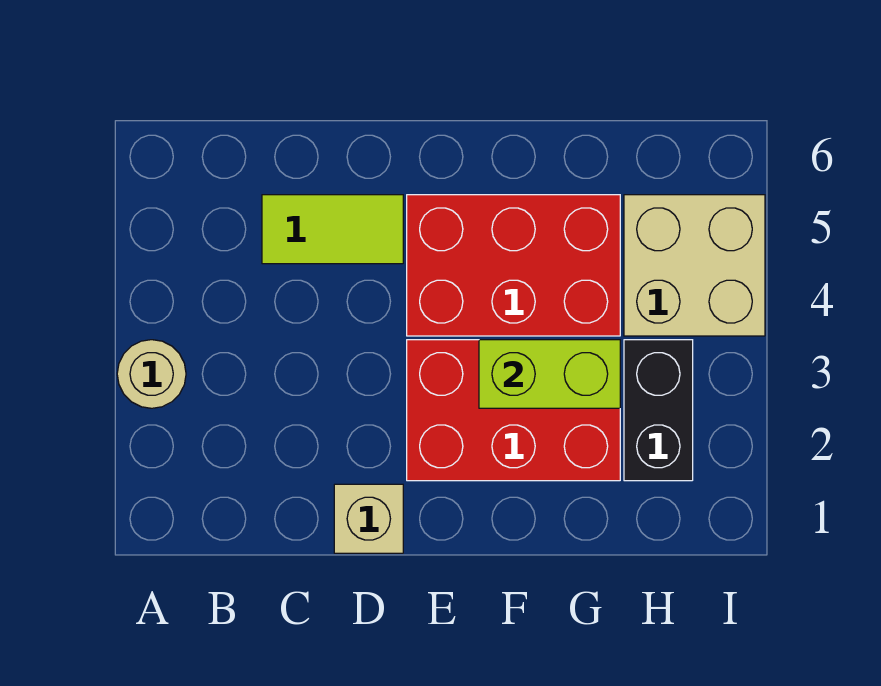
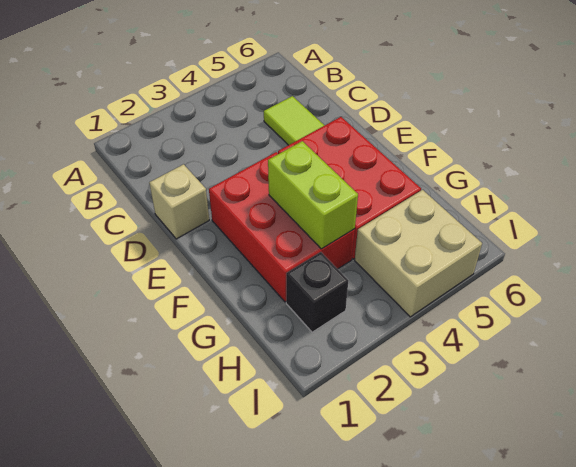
tan round brick A3 level 1 -> none
black brick H2:H3 level 1 -> black brick H2 level 1

